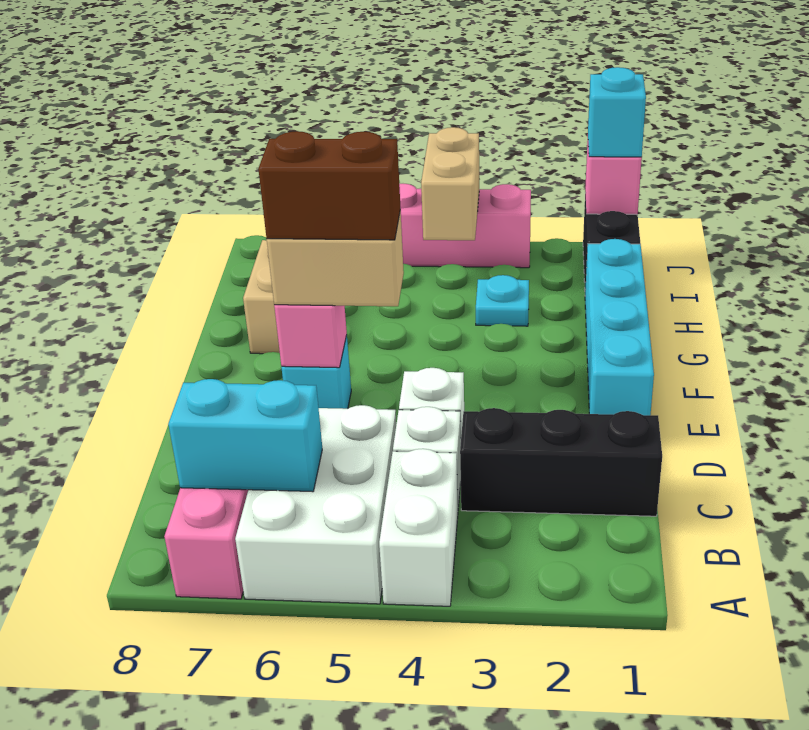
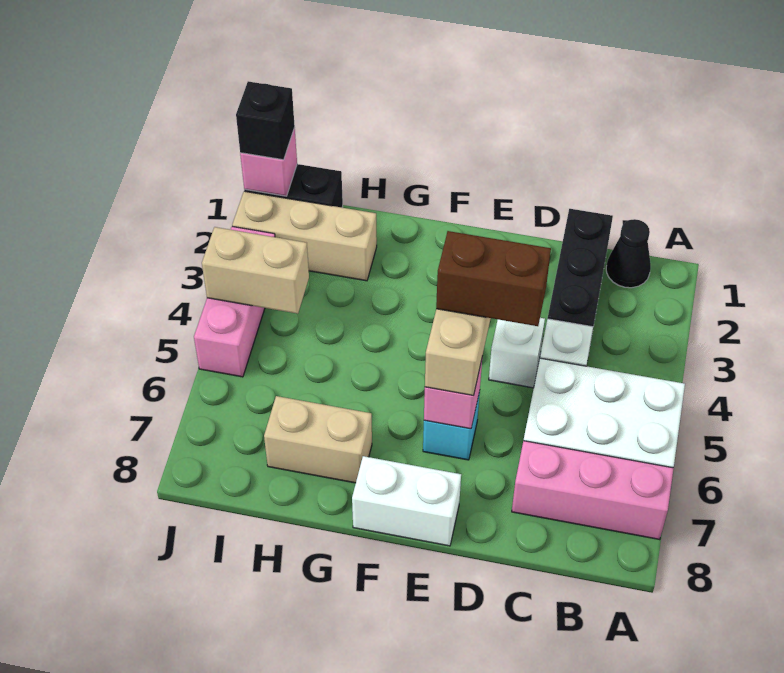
white brick A4:B4 level 1 -> white brick E8:F8 level 1
none -> black cone B1 level 1
cyan brick B6:B7 level 2 -> none
cyan brick E1:H1 level 1 -> none
brown brick E5:E6 level 4 -> brown brick D5:E5 level 4
none -> tan brick H2:J2 level 1
cyan plate H3 level 1 -> none
cyan brick J1 level 3 -> black brick J1 level 3

